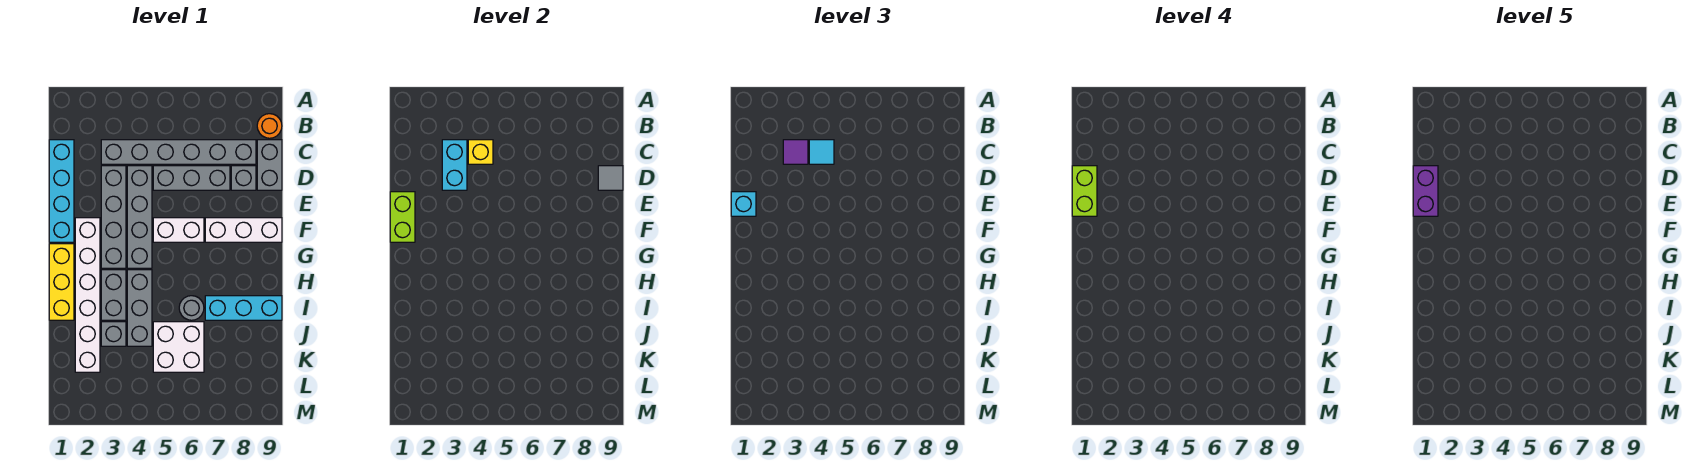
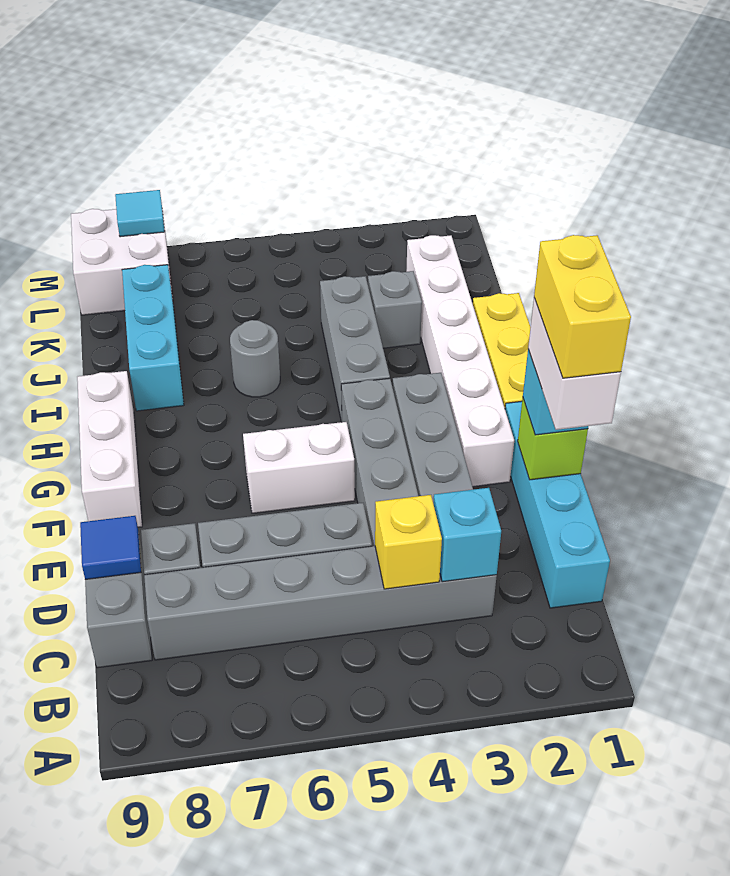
orange round brick B9 level 1 -> none
cyan brick C3:D3 level 2 -> cyan brick C3 level 2
purple tile C3 level 3 -> none
cyan tile C4 level 3 -> cyan tile M8 level 2
lime brick D1:E1 level 4 -> white brick D1:E1 level 4
purple brick D1:E1 level 5 -> yellow brick D1:E1 level 5
grey tile D9 level 2 -> blue tile D9 level 2
lime brick E1:F1 level 2 -> lime brick E1 level 2
white brick F7:F9 level 1 -> white brick F9:H9 level 1
grey brick H3:I3 level 1 -> none
cyan brick I7:I9 level 1 -> cyan brick I8:K8 level 1
white brick J5:K6 level 1 -> white brick L8:M9 level 1

